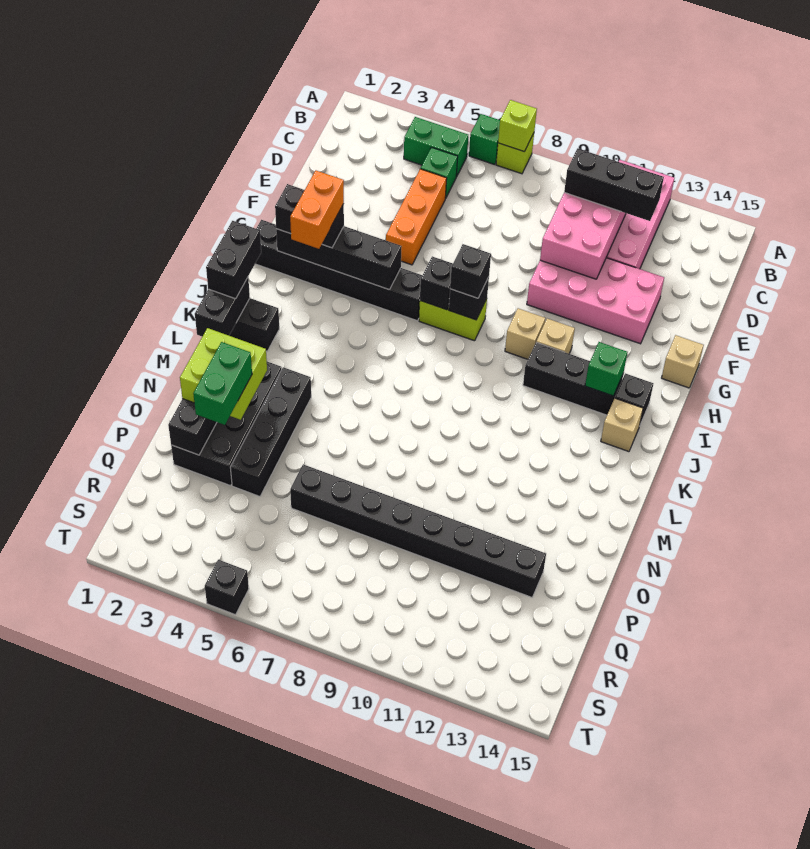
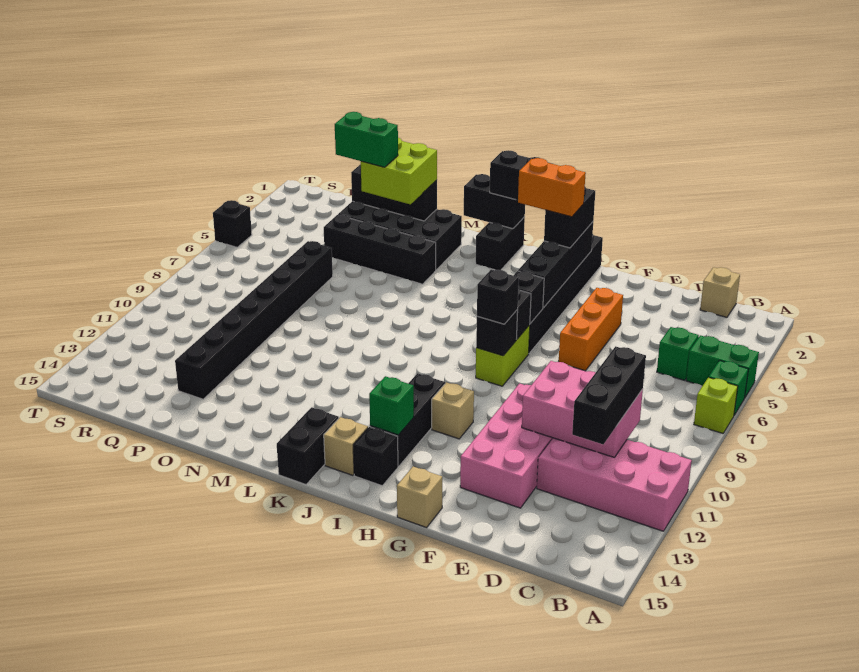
lime brick A7 level 2 -> none
green brick B4:B5 level 1 -> green brick A5:B5 level 1
orange brick D5:F5 level 1 -> orange brick F4:F6 level 1
none -> black brick H6 level 2
tan brick H10 level 1 -> tan brick C1 level 1
none -> black brick K14:K15 level 1

